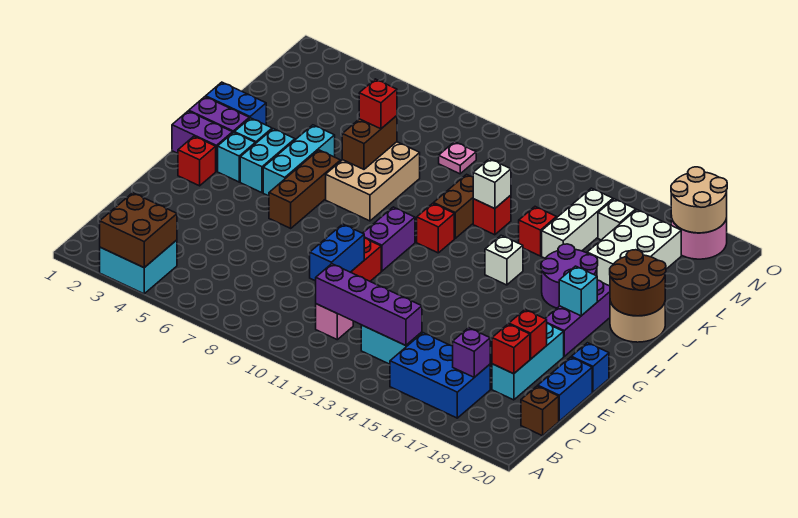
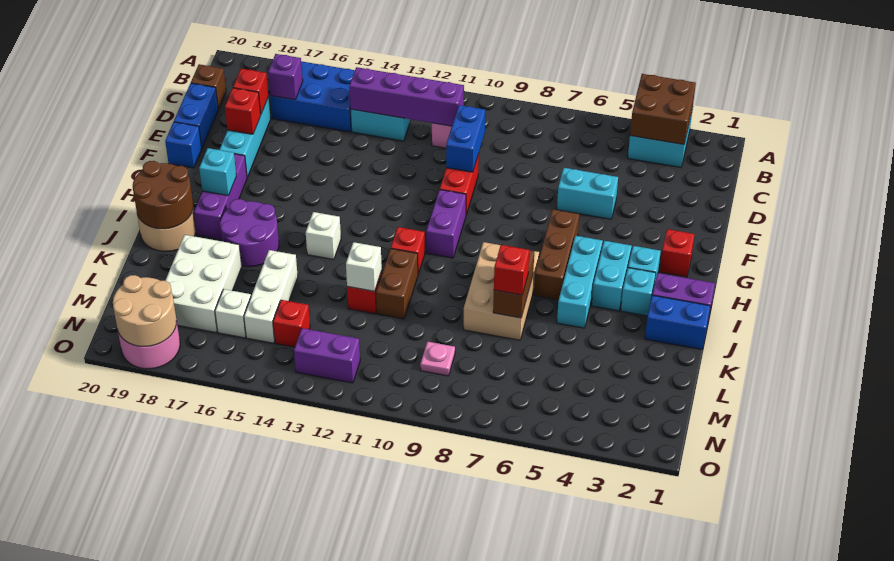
none -> cyan brick E5:E6 level 1
purple brick H1:H2 level 1 -> purple brick N12:N13 level 1
red brick K14 level 1 -> red brick M14 level 1

